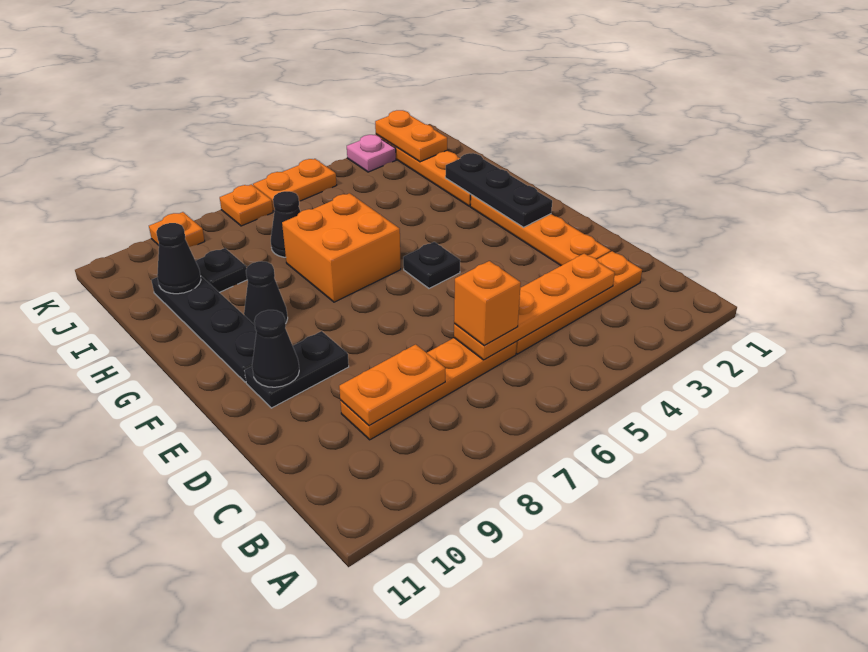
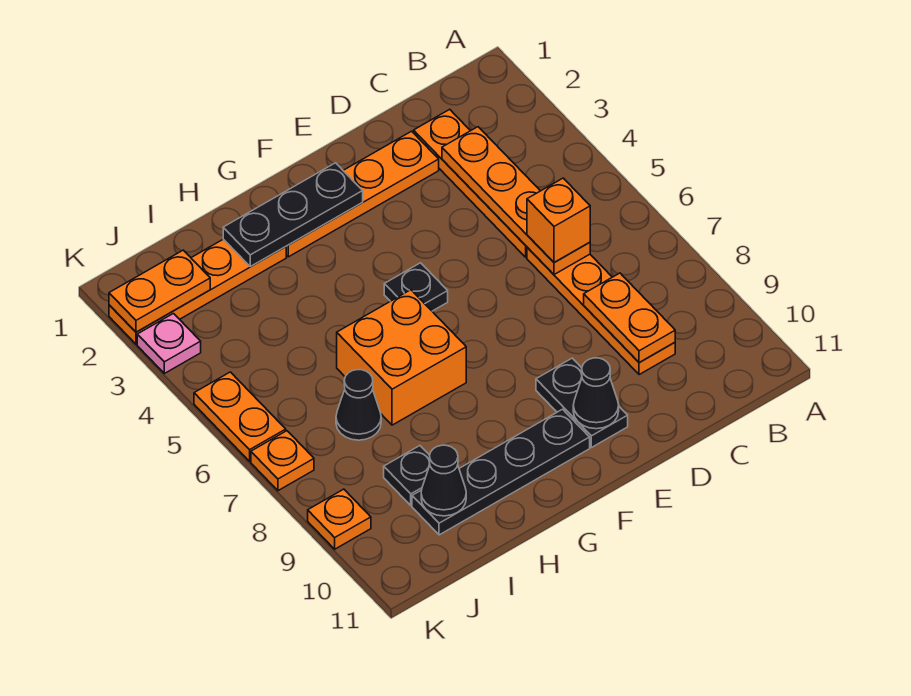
black cone G9 level 1 -> none

